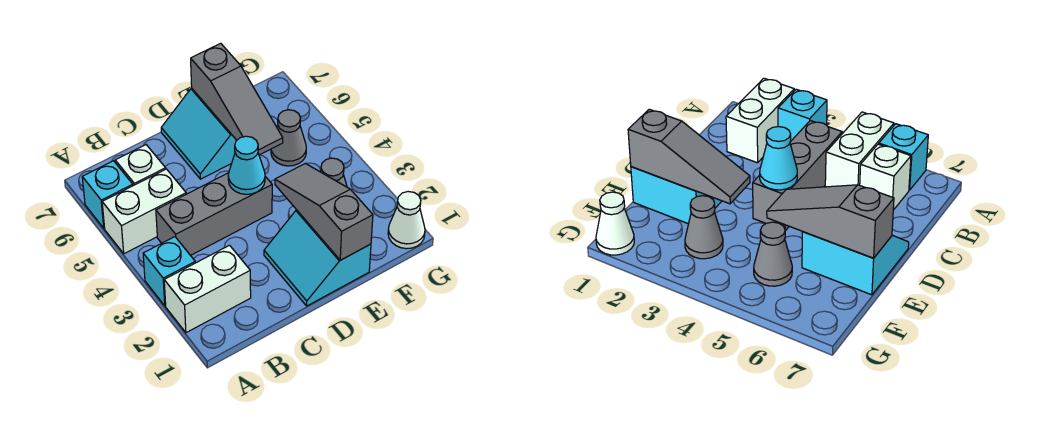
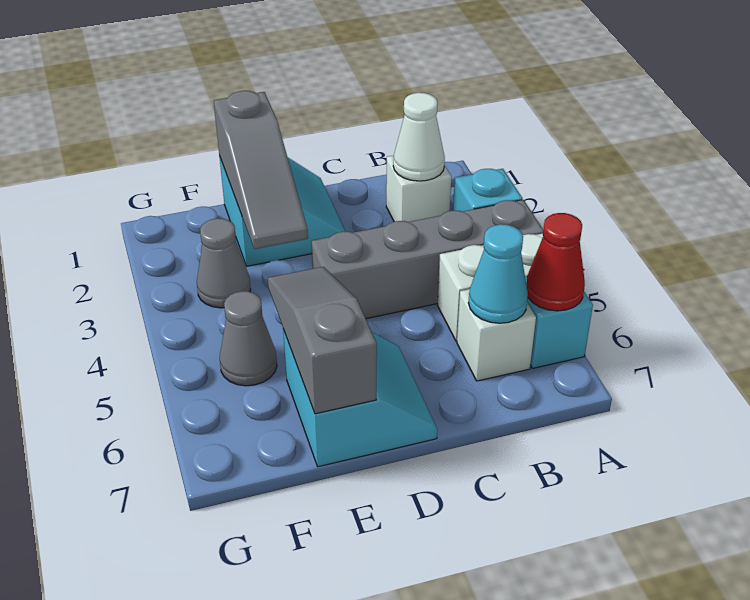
white brick A2:B2 level 1 -> white brick B2 level 1
none -> red cone A6 level 2
grey brick B4:D4 level 1 -> grey brick A4:D4 level 1
cyan cone D4 level 2 -> cyan cone B6 level 2
white cone G1 level 1 -> white cone B2 level 2

